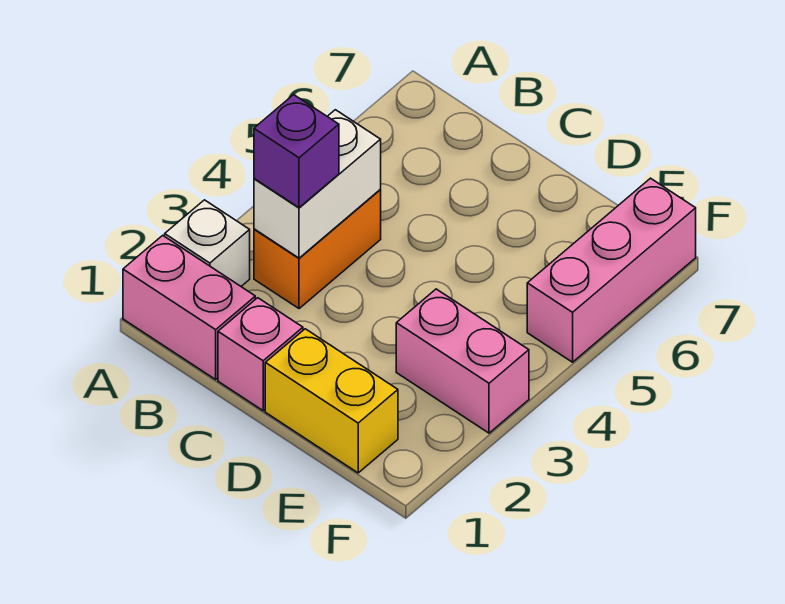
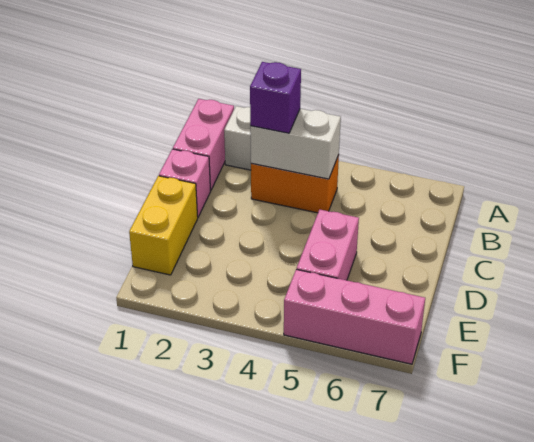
pink brick E3:F3 level 1 -> pink brick D5:E5 level 1

